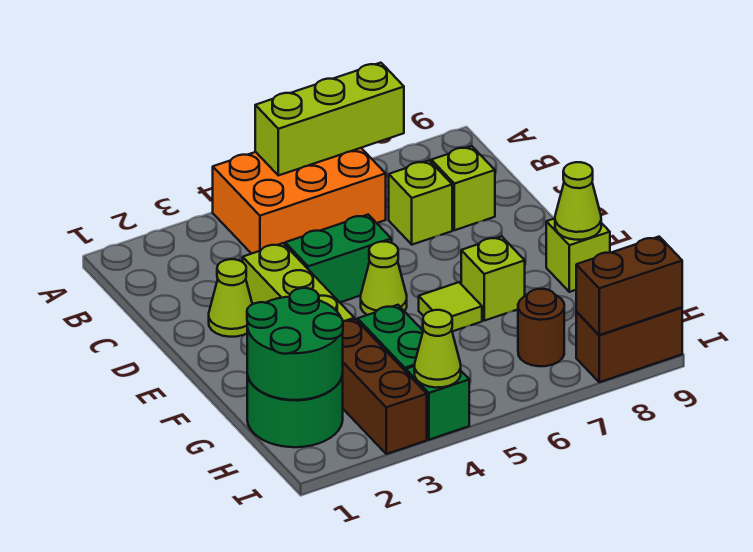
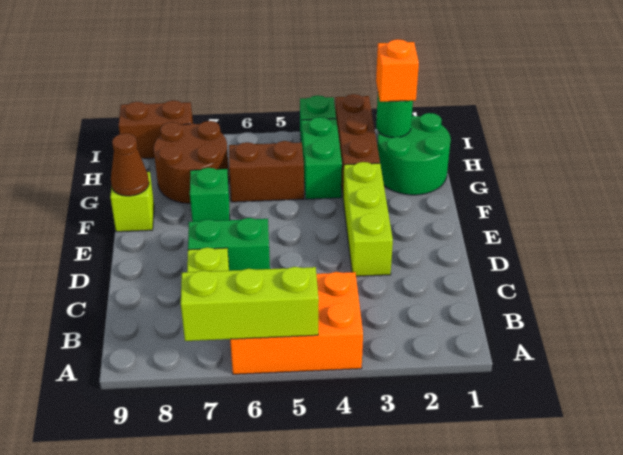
lime brick C8 level 1 -> none
lime cone D2 level 1 -> none
green brick D4:D5 level 1 -> green brick D6:D7 level 1
lime cone E5 level 1 -> none
lime tile F6 level 1 -> none
lime brick F7 level 1 -> green brick F7 level 1
lime cone F9 level 2 -> brown cone F9 level 2
green round brick G1:H2 level 2 -> green round brick H2 level 2
none -> orange brick H2 level 3
brown round brick H7 level 1 -> brown round brick G7:H8 level 1
lime cone I4 level 2 -> none
brown brick I8:I9 level 2 -> brown brick G5:G6 level 1

